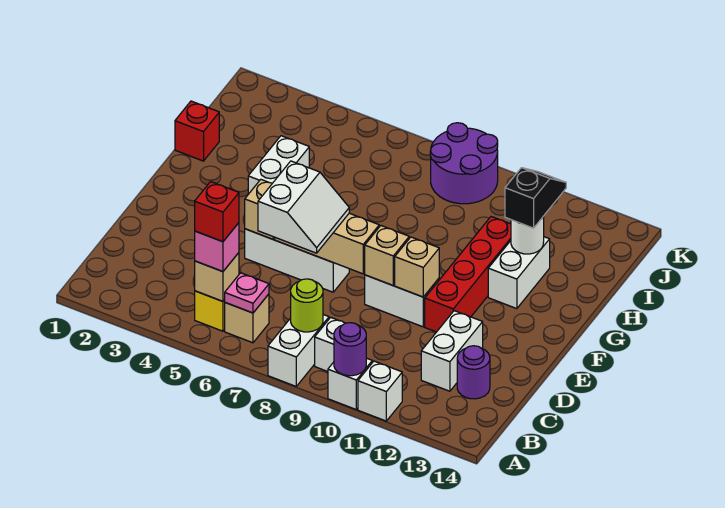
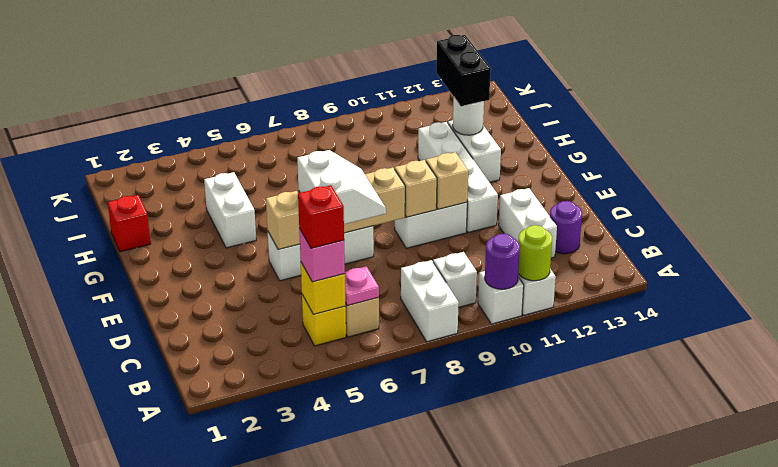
tan brick B5 level 2 -> yellow brick B5 level 2
lime round brick B8 level 2 -> lime round brick A11 level 2
red brick E11:H11 level 1 -> white brick E11:H11 level 1
black slope H12:I12 level 3 top H -> black brick H12:I12 level 3
purple round brick J8:K9 level 1 -> none

